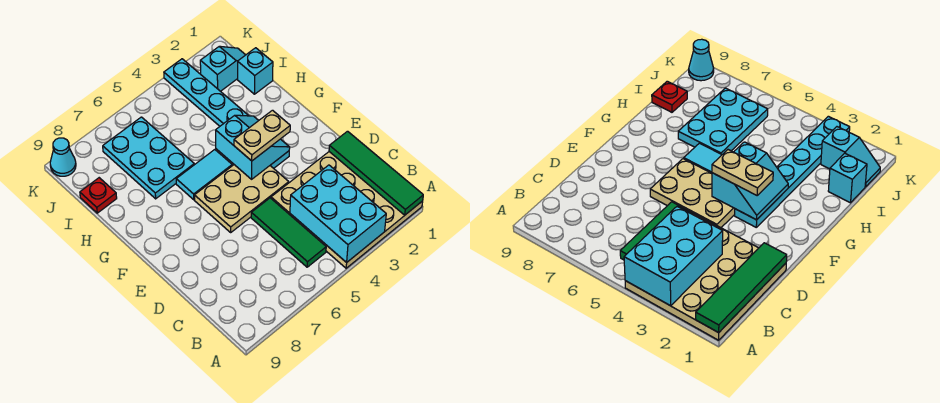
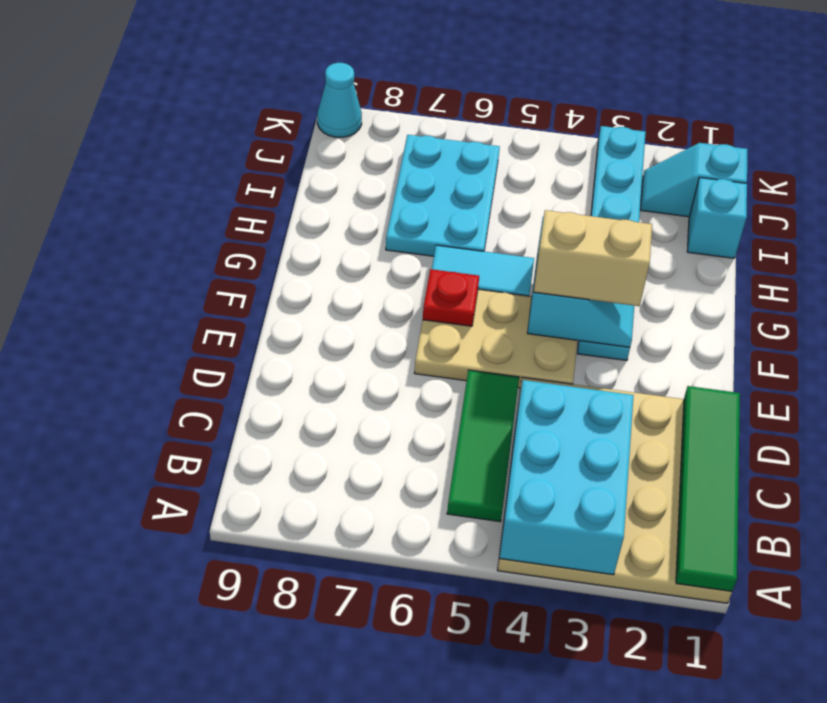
tan plate F3:F4 level 3 -> tan brick F3:F4 level 3
red plate I9 level 1 -> red plate F6 level 2
cyan slope J1:J2 level 1 top 2 -> cyan slope J1:J2 level 1 top 1

